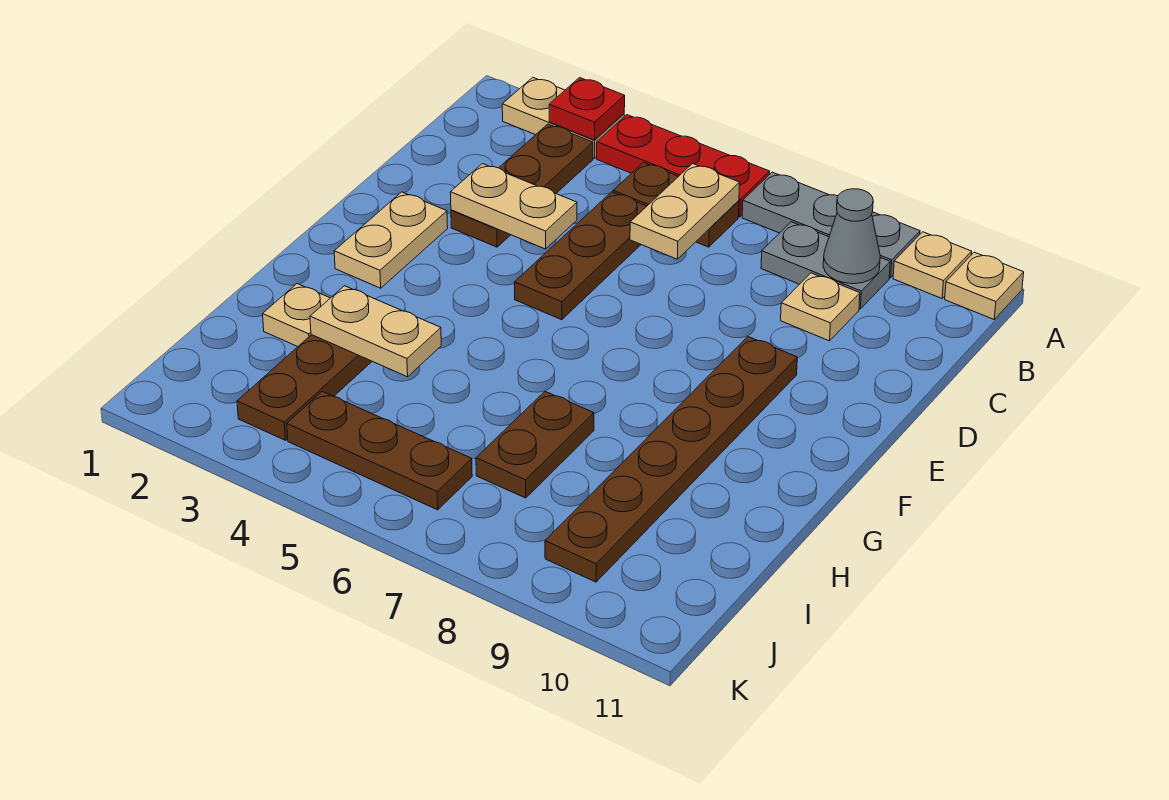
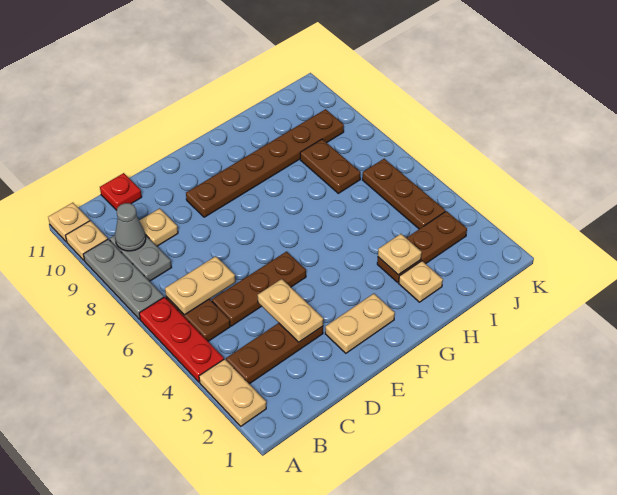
red plate A3 level 2 -> red plate C11 level 1
tan plate H3:H4 level 2 -> tan plate H3 level 2
brown plate H7:I7 level 1 -> brown plate I7:I8 level 1

